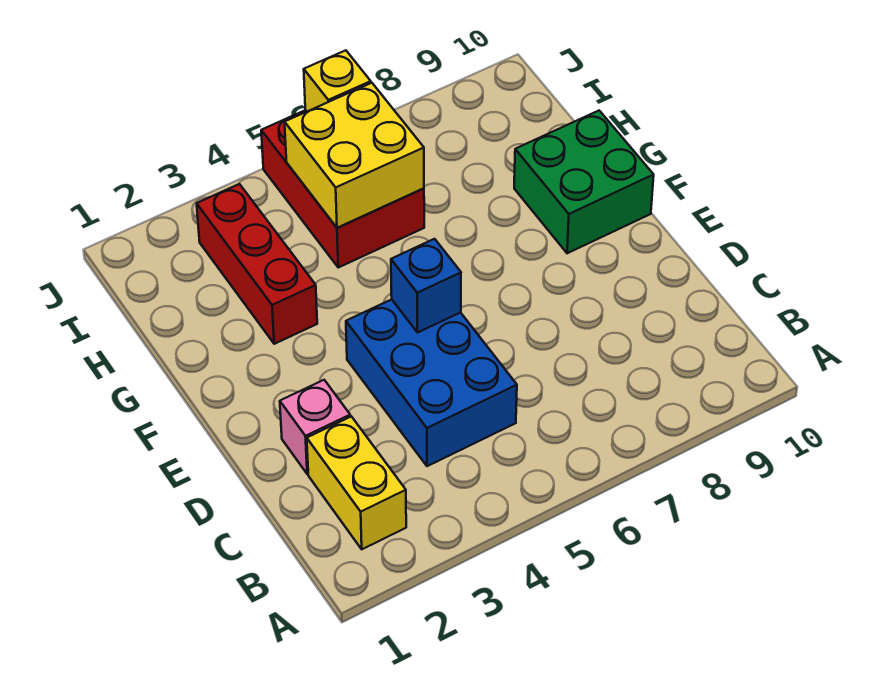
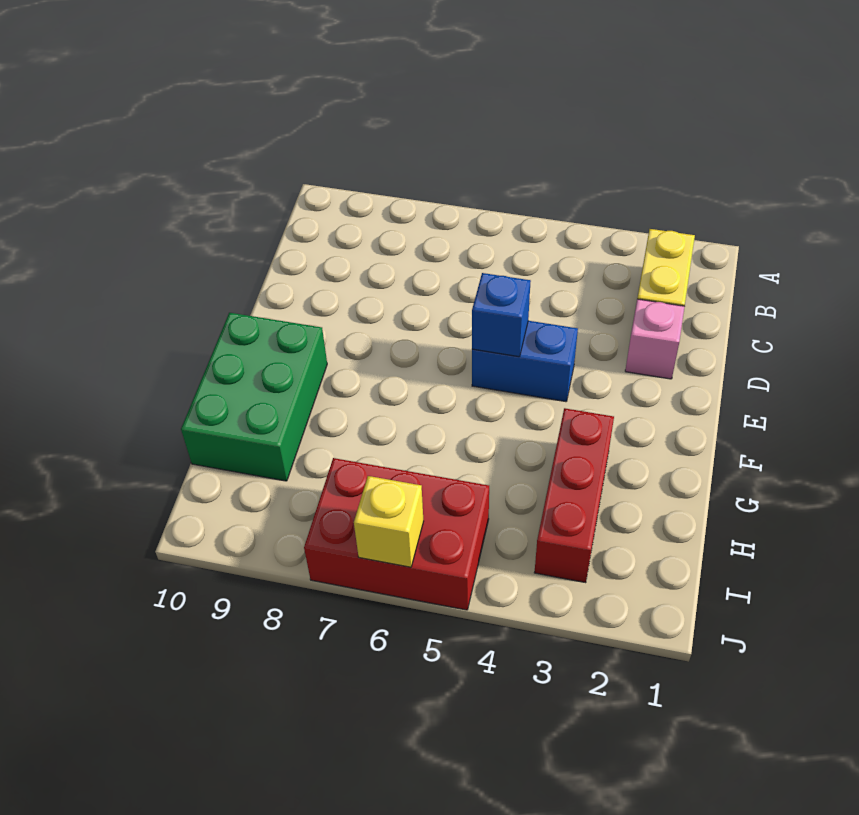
blue brick C4:E5 level 1 -> blue brick E4:E5 level 1
green brick F9:G10 level 1 -> green brick F9:H10 level 1
red brick H5:J6 level 1 -> red brick I5:J7 level 1
yellow brick H5:I6 level 2 -> none

